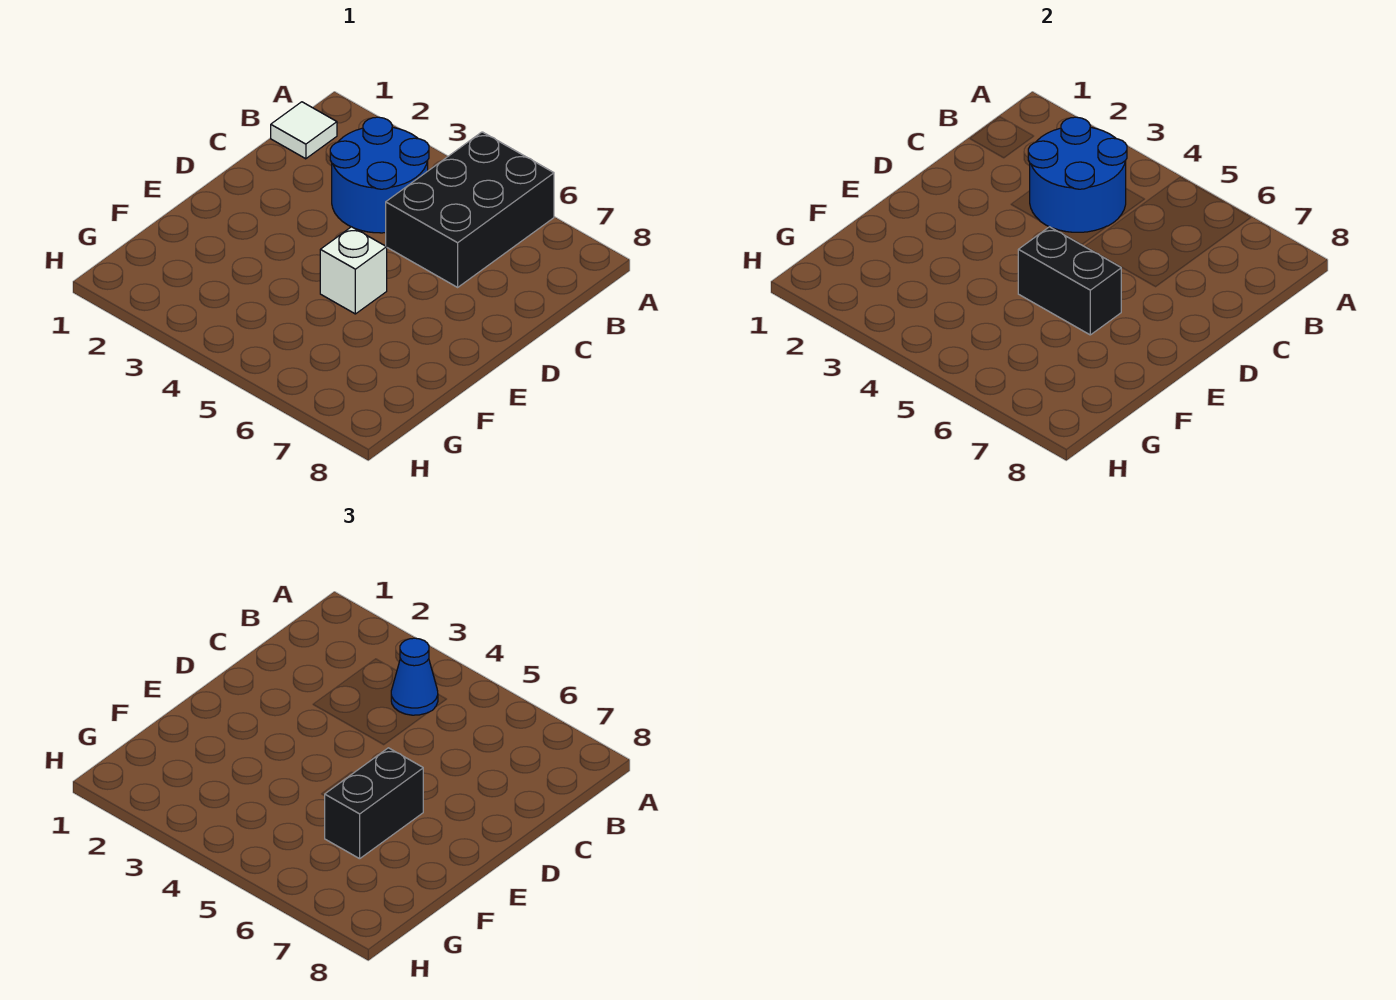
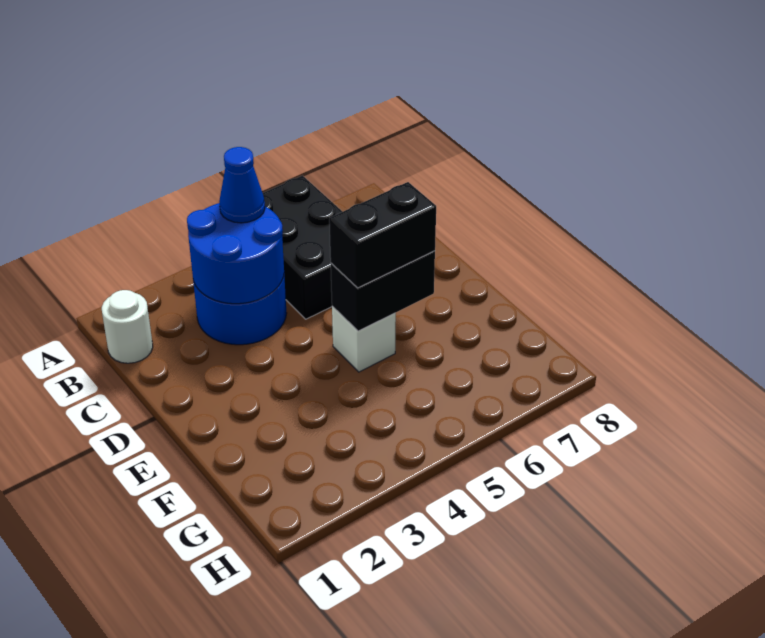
white tile B1 level 1 -> white round brick B1 level 1
black brick E6:F6 level 3 -> black brick E5:E6 level 3

